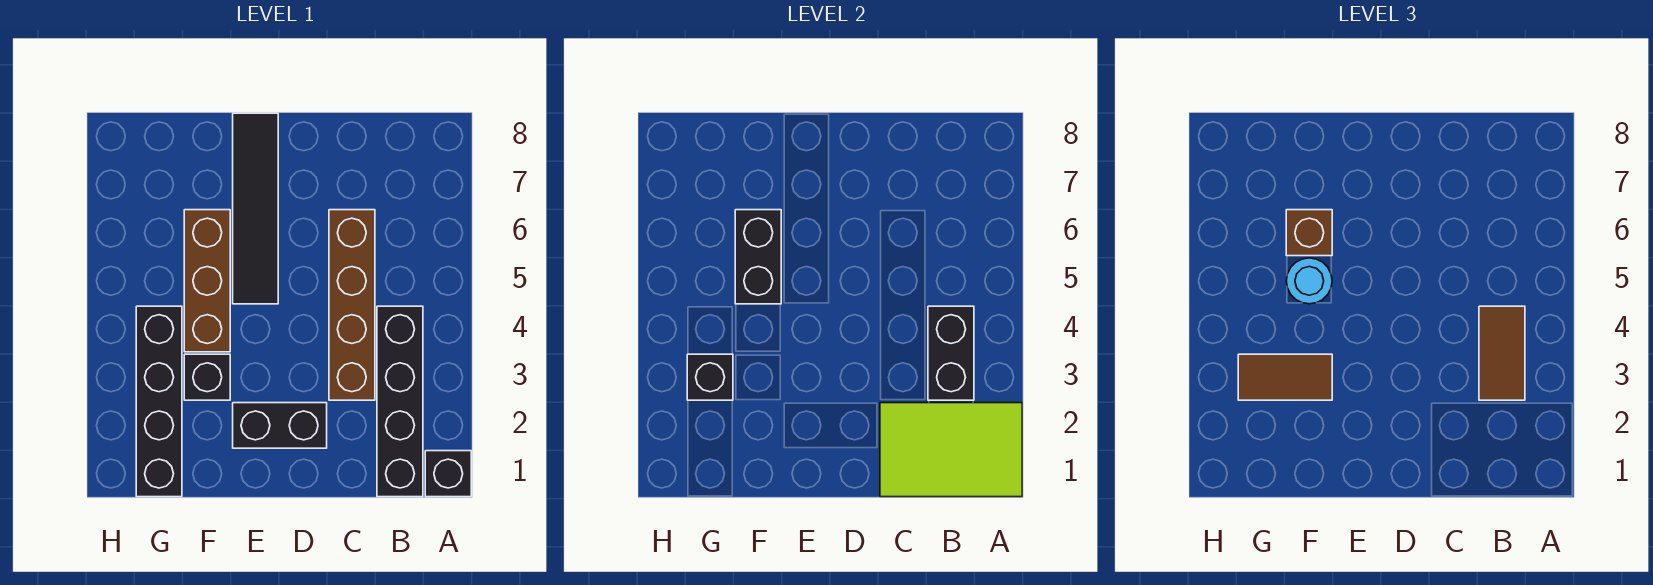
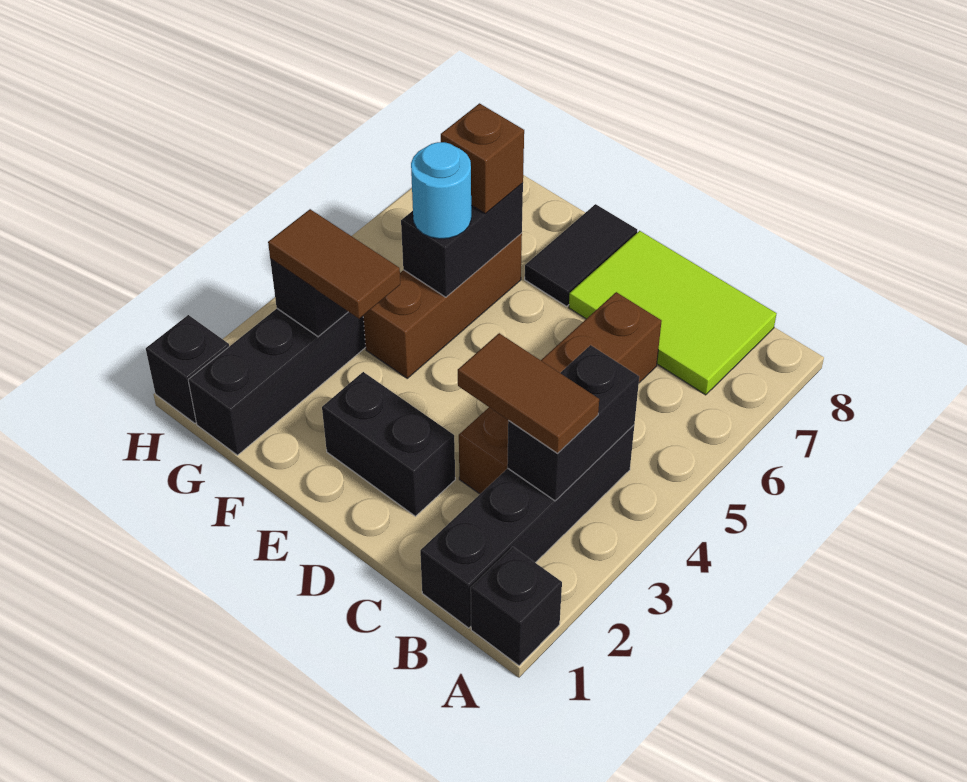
lime tile A1:C2 level 2 -> lime tile B7:D8 level 1
brown tile B3:B4 level 3 -> brown tile B3:C3 level 3
black tile E5:E8 level 1 -> black tile E7:E8 level 1
black brick F3 level 1 -> black brick H1 level 1

